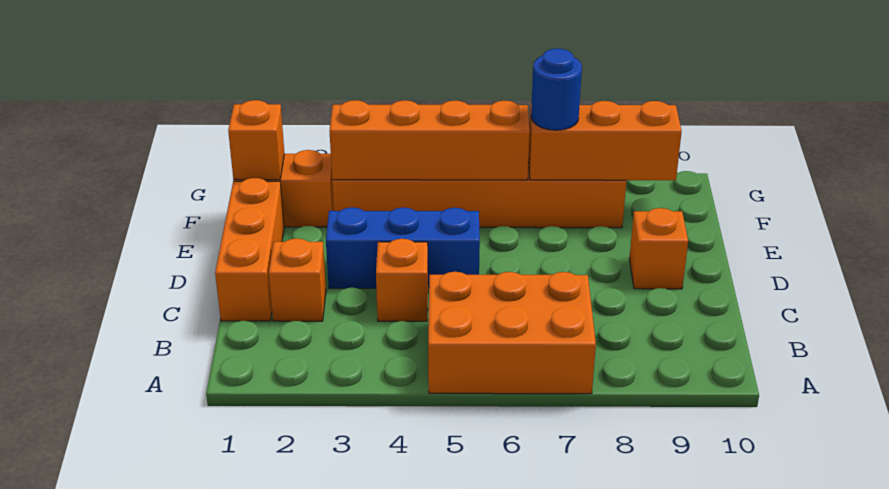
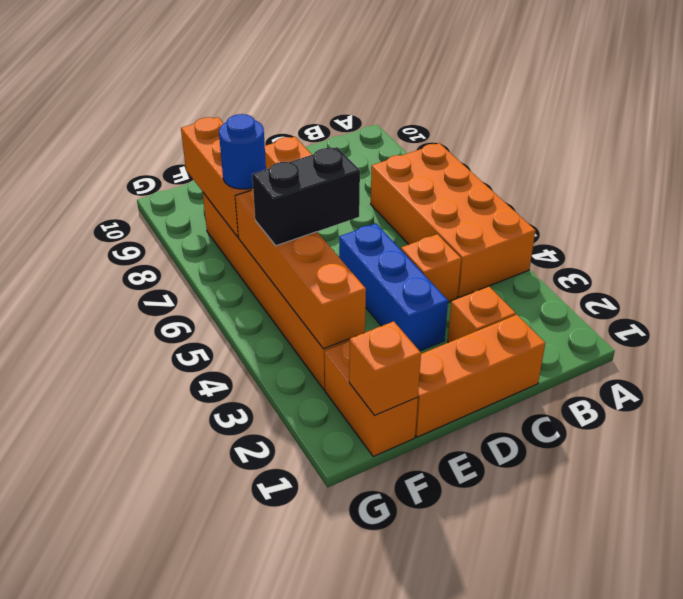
orange brick A5:B7 level 1 -> orange brick A4:B7 level 1
none -> black brick E5:F5 level 3

